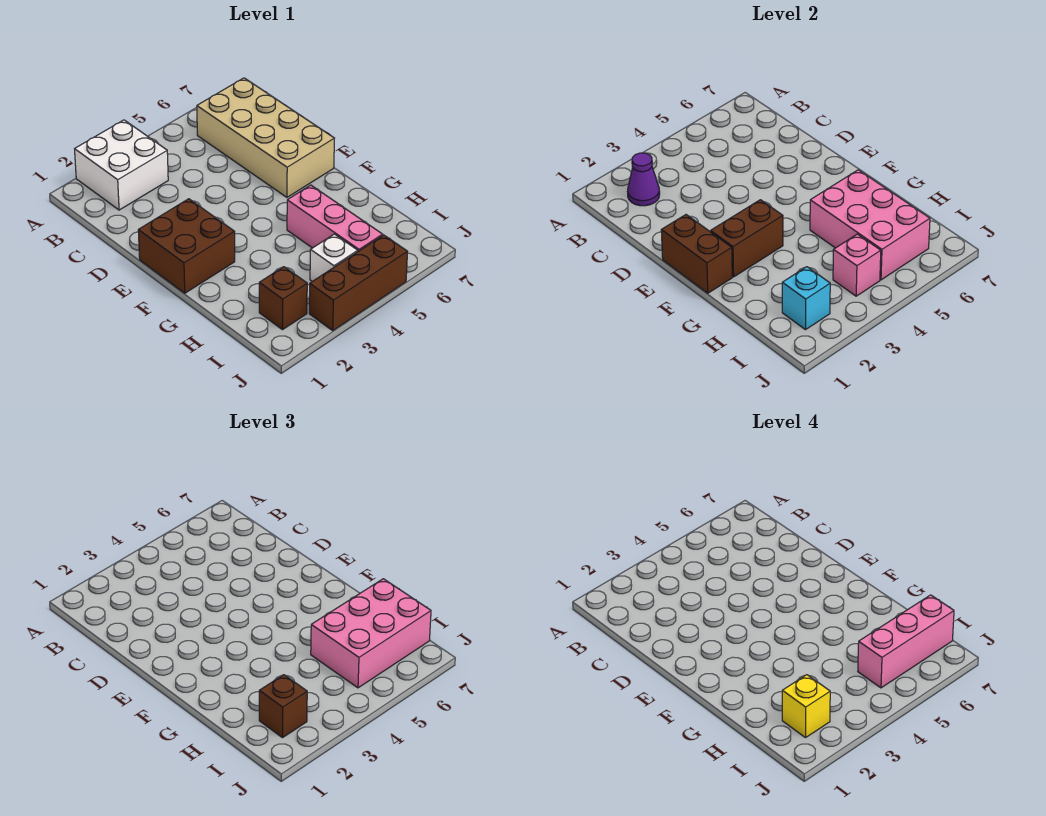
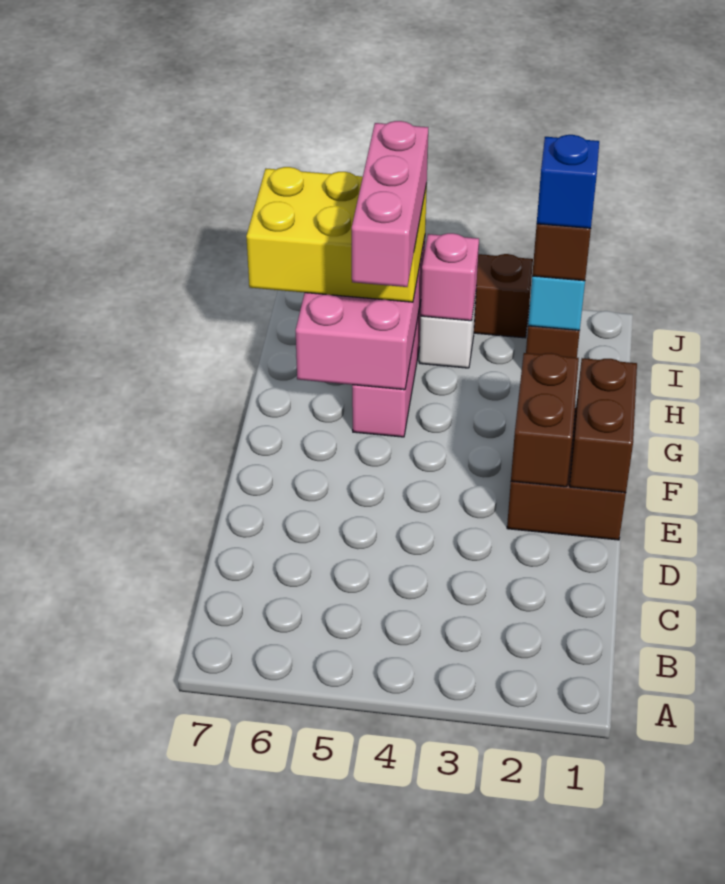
white brick A2:B3 level 1 -> none
purple cone B2 level 2 -> none
tan brick B6:E7 level 1 -> none
brown brick F2:F3 level 2 -> brown brick E2:F2 level 2
pink brick H5:I7 level 3 -> yellow brick H5:I7 level 3
yellow brick I2 level 4 -> blue brick I2 level 4
pink brick I5:I7 level 4 -> pink brick G5:I5 level 4

